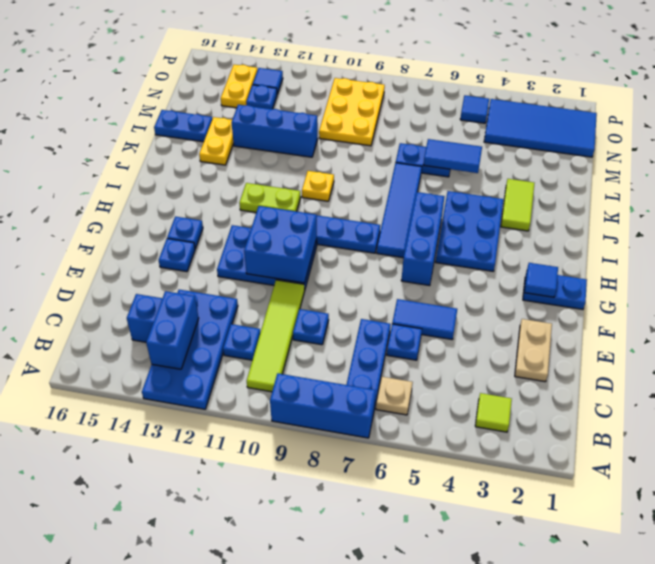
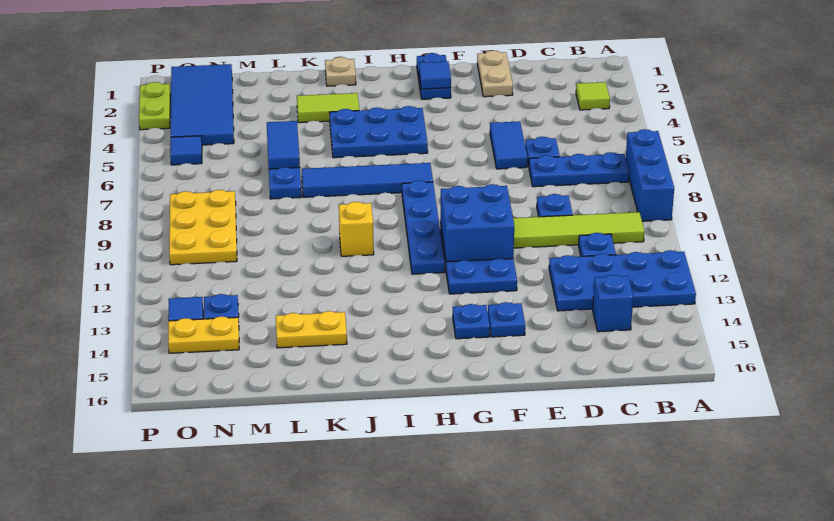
tan plate B6 level 1 -> tan plate J1 level 1
blue brick B13:C13 level 2 -> none
tan plate D2:E2 level 1 -> tan plate E1:E2 level 1
blue brick G6:I6 level 1 -> none
lime plate I11:I12 level 1 -> lime plate P2:P3 level 1
yellow plate J10 level 1 -> yellow brick J10 level 1
blue brick L11:L13 level 1 -> none
blue plate L15:L16 level 1 -> none
yellow plate M9:O10 level 1 -> yellow plate N8:O10 level 1

